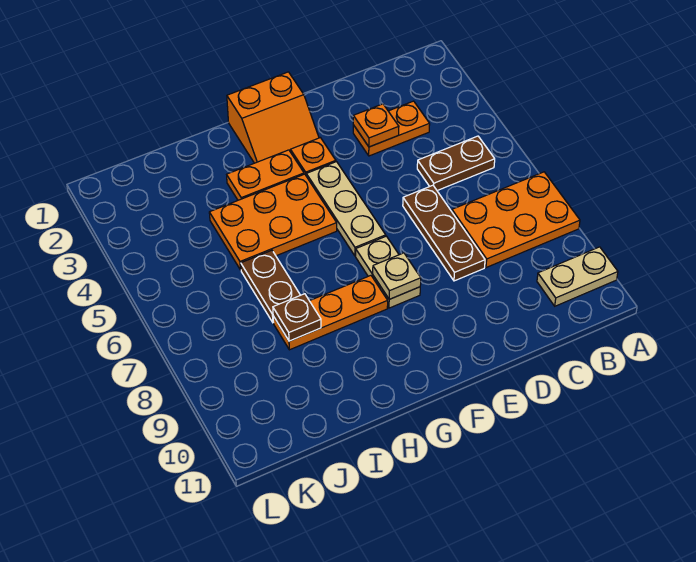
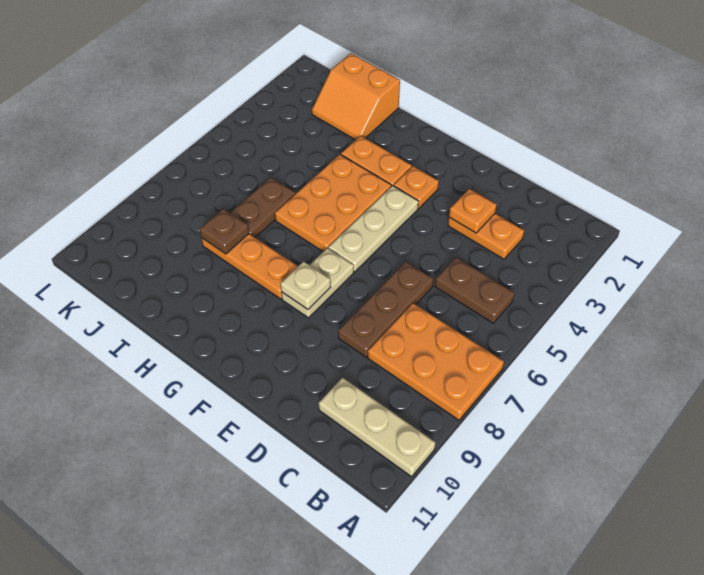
tan plate A10:B10 level 1 -> tan plate A10:C10 level 1
orange slope F1:G2 level 1 top 1 -> orange slope I1:J2 level 1 top 1
orange plate G4:I5 level 1 -> orange plate G4:H6 level 1

